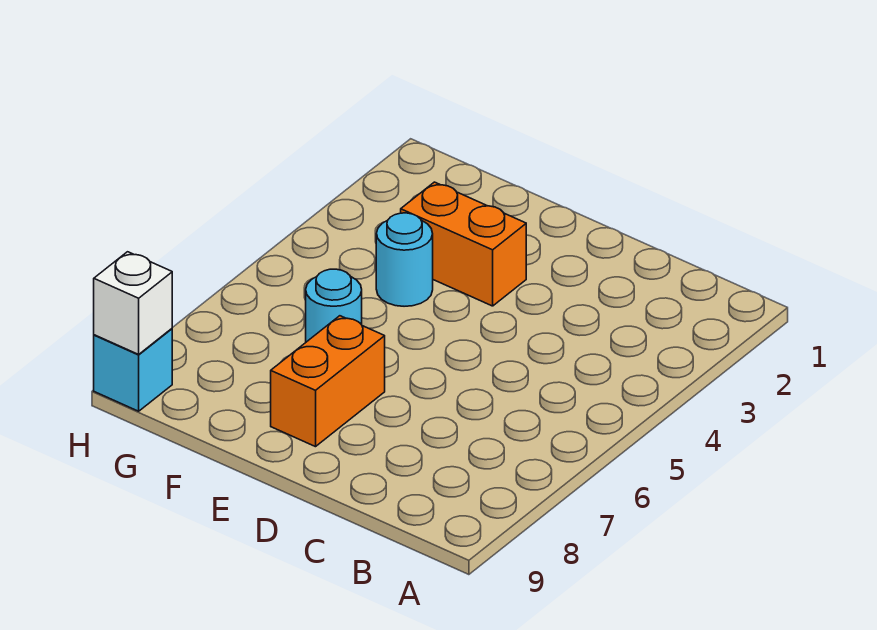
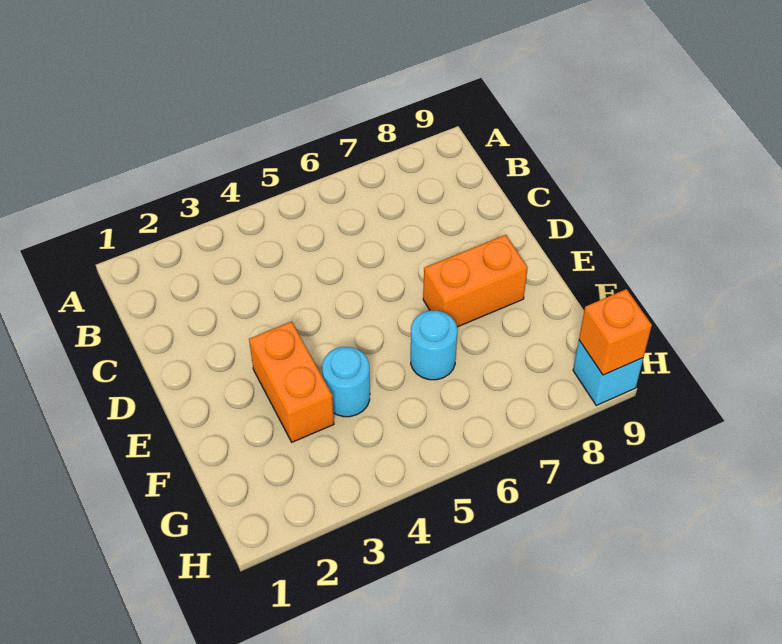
white brick H9 level 2 -> orange brick H9 level 2

